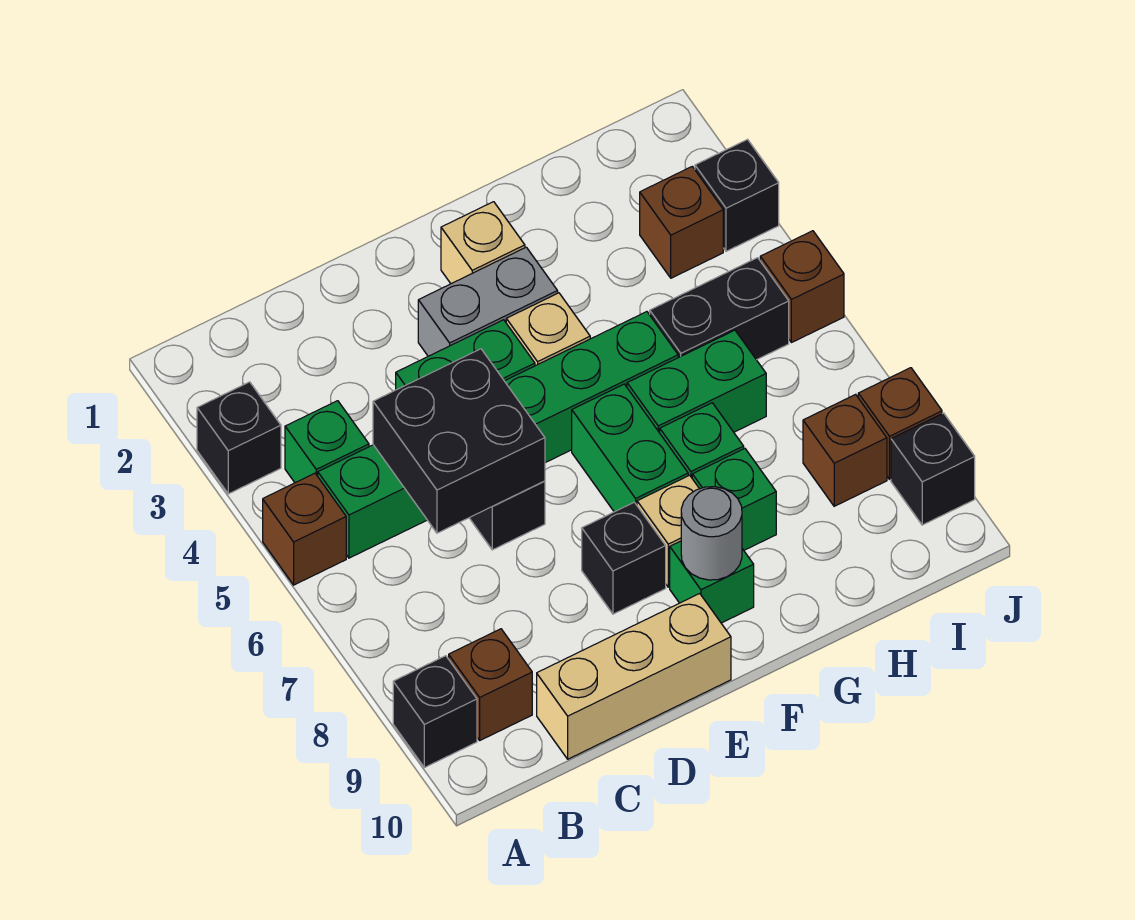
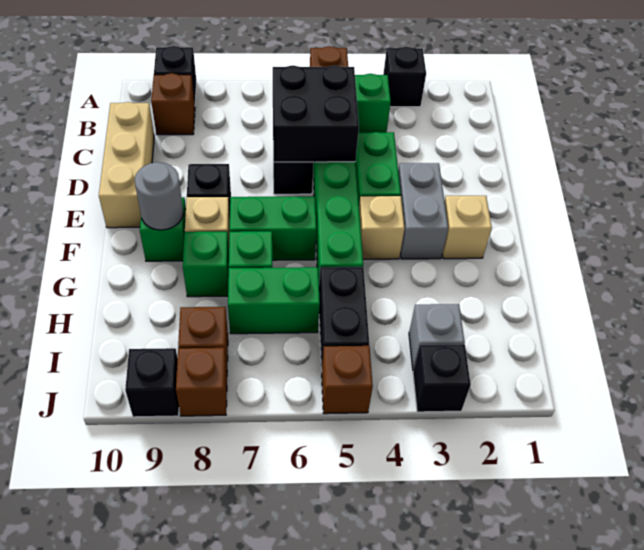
green brick G6:H6 level 1 -> green brick H6:H7 level 1
brown brick I3 level 1 -> grey brick I3 level 1

